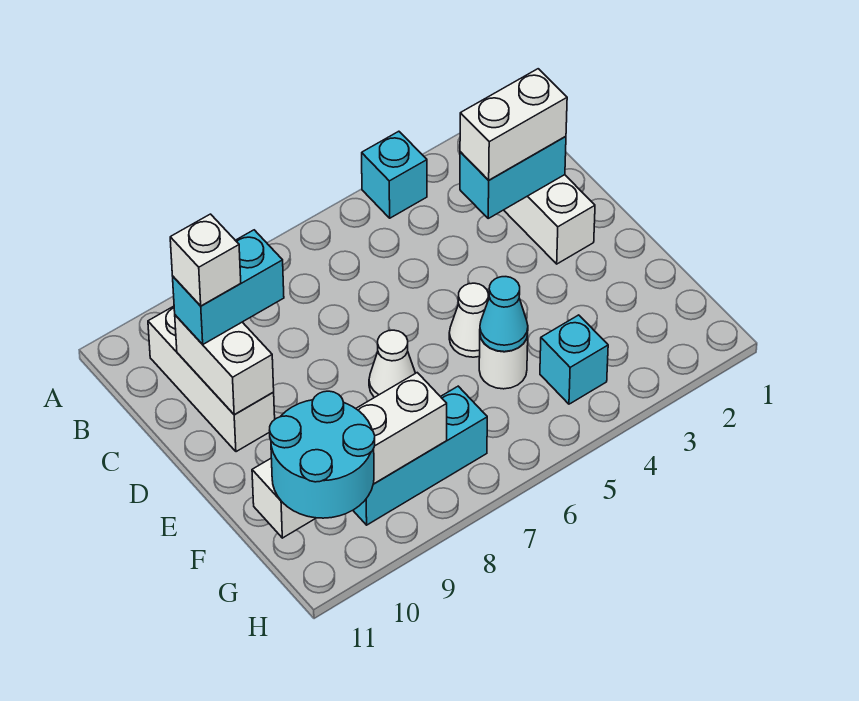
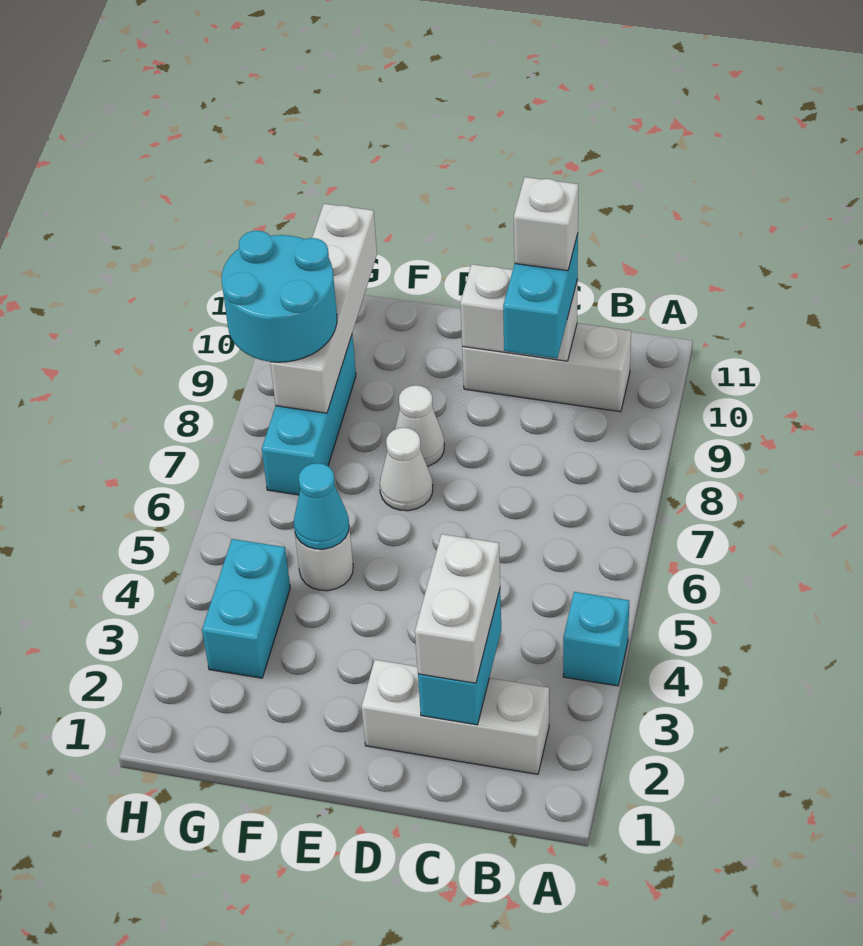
white cone E5 level 1 -> white cone E8 level 1
cyan brick G4 level 1 -> cyan brick G3:G4 level 1
cyan round brick G10:H11 level 3 -> cyan round brick G8:H9 level 3

